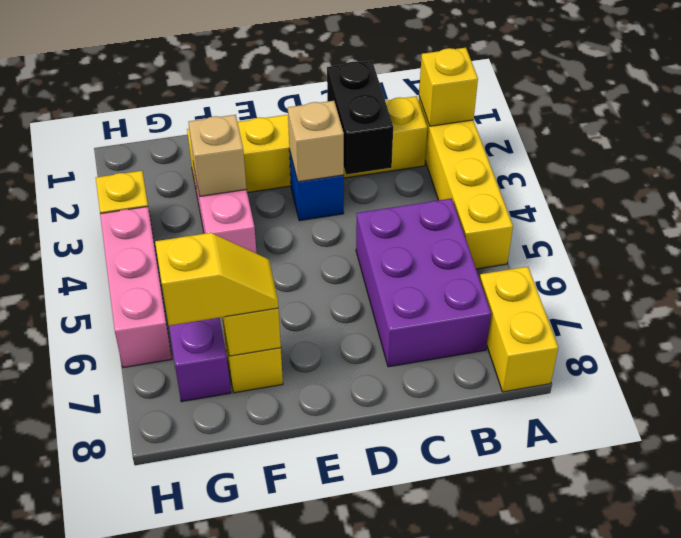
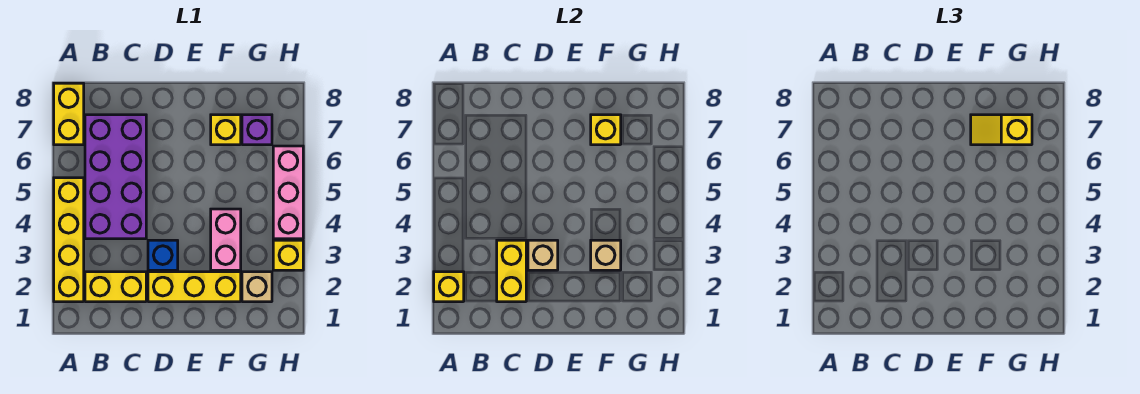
purple brick B5:C7 level 1 -> purple brick B4:C7 level 1
black brick C2:C3 level 2 -> yellow brick C2:C3 level 2
none -> tan brick G2 level 1

